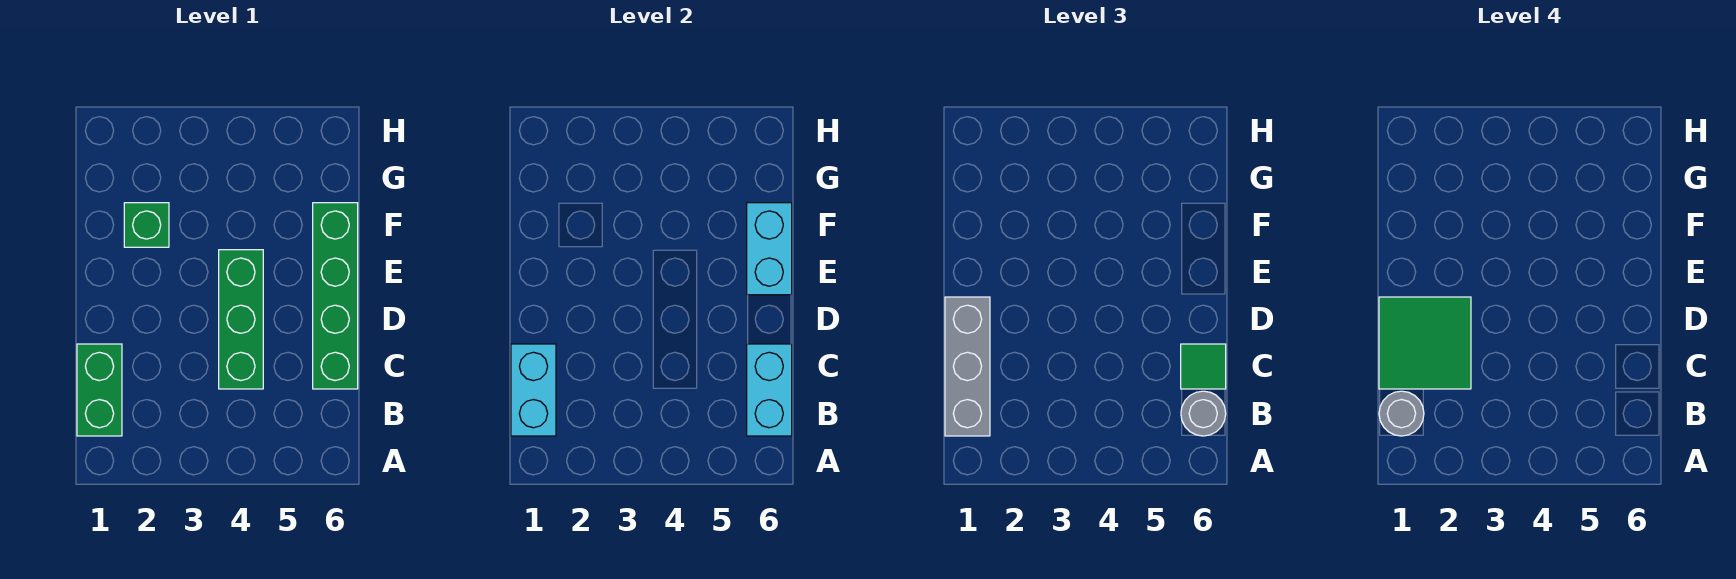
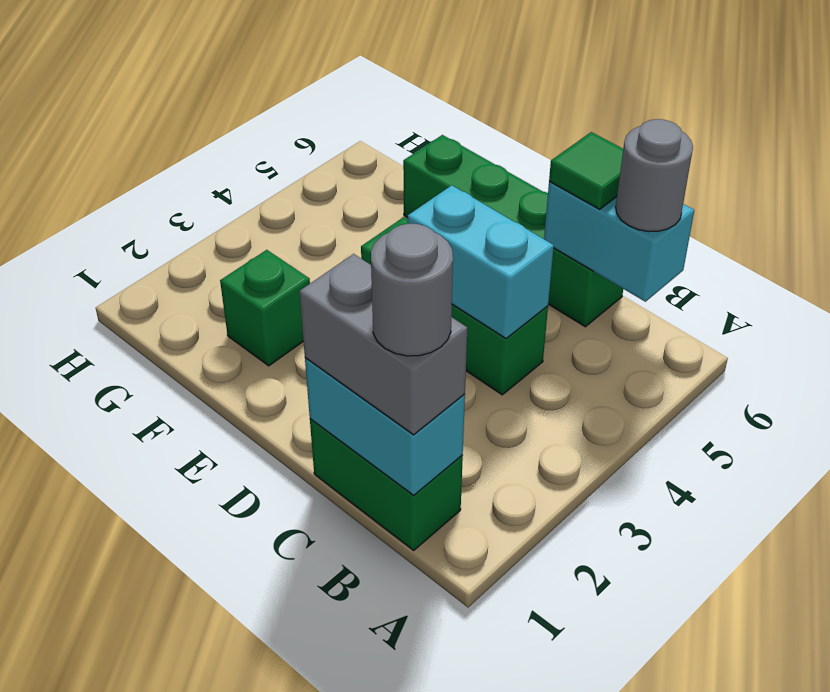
grey brick B1:D1 level 3 -> grey brick B1:C1 level 3
green tile C1:D2 level 4 -> none
cyan brick E6:F6 level 2 -> cyan brick C4:D4 level 2

